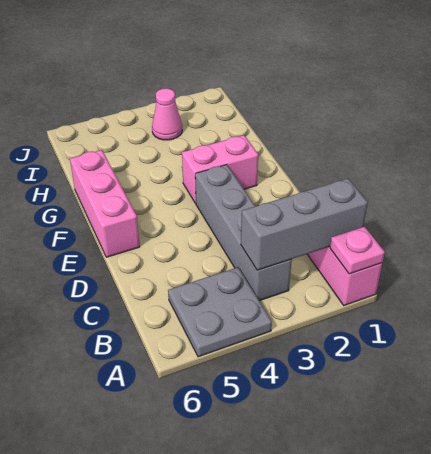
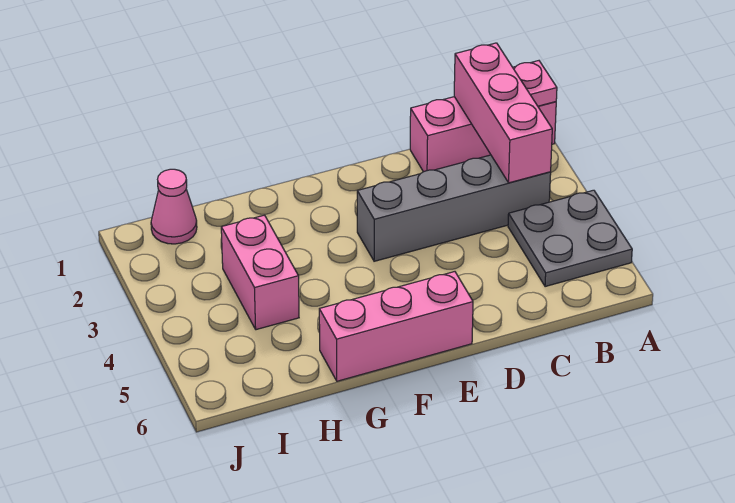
grey brick B1:B3 level 2 -> pink brick B1:B3 level 2
pink brick F2:F3 level 1 -> pink brick H3:H4 level 1
pink cone I3 level 1 -> pink cone I1 level 1

